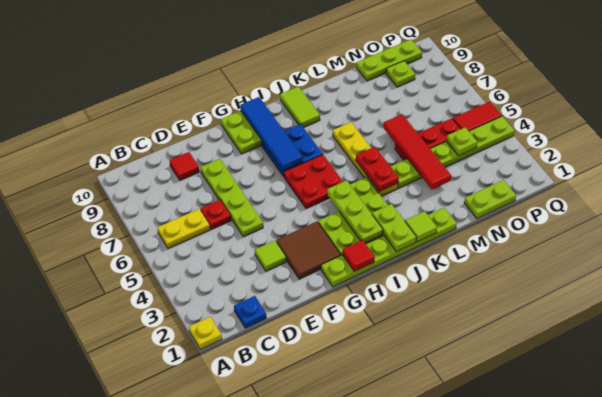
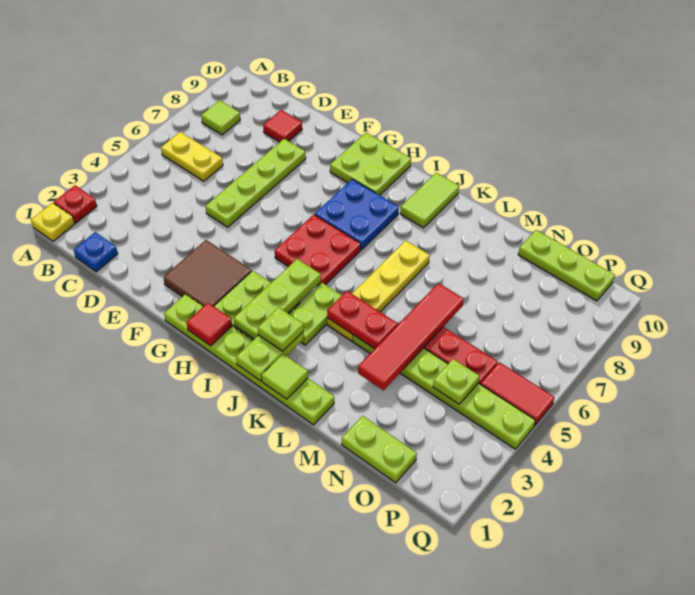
red plate D6 level 1 -> red plate A2 level 1
lime tile E3 level 1 -> lime tile B8 level 1
blue tile H7:H10 level 2 -> none
red plate K4:K5 level 2 -> red plate K4:L4 level 2
lime plate O9 level 1 -> lime plate J2 level 3

